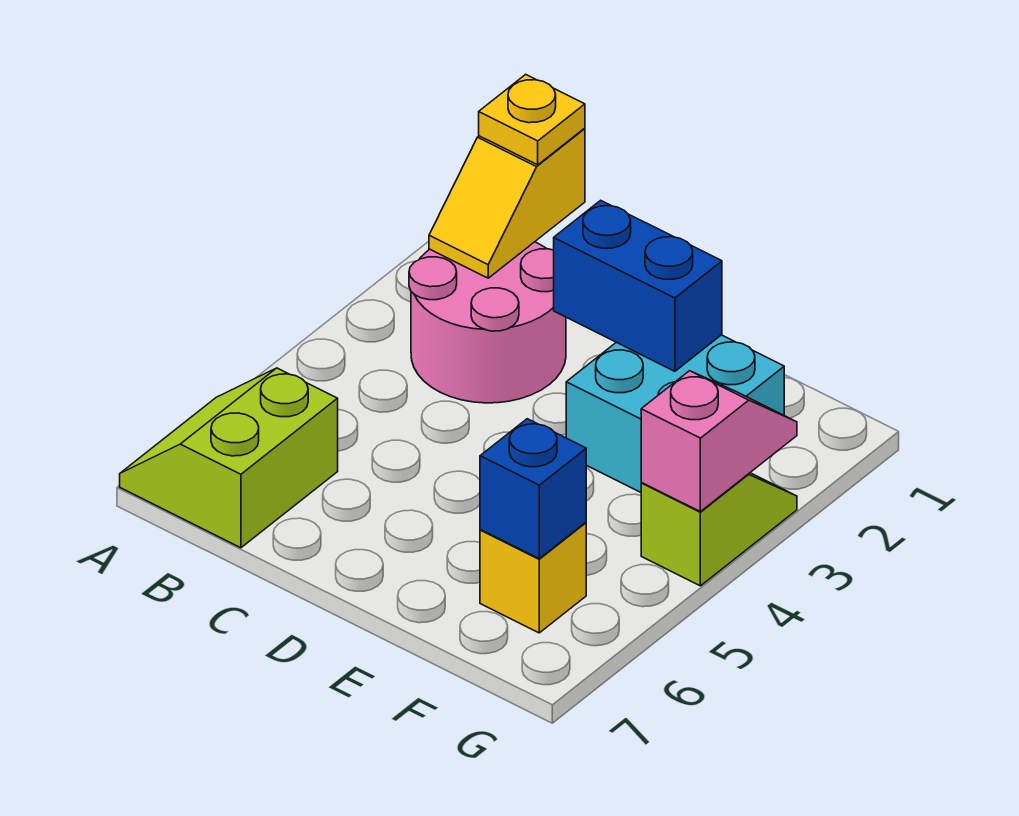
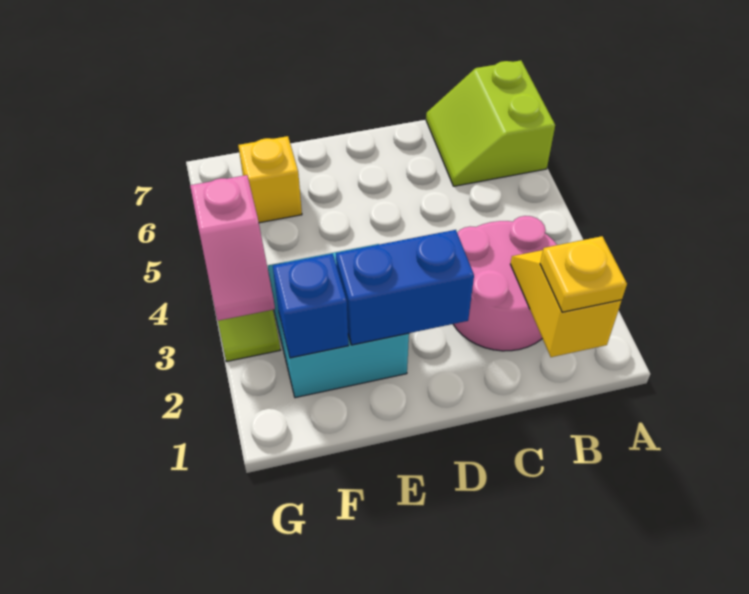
lime slope A6:B7 level 1 top B -> lime slope A6:B7 level 1 top A
blue brick F6 level 2 -> blue brick F2 level 2

